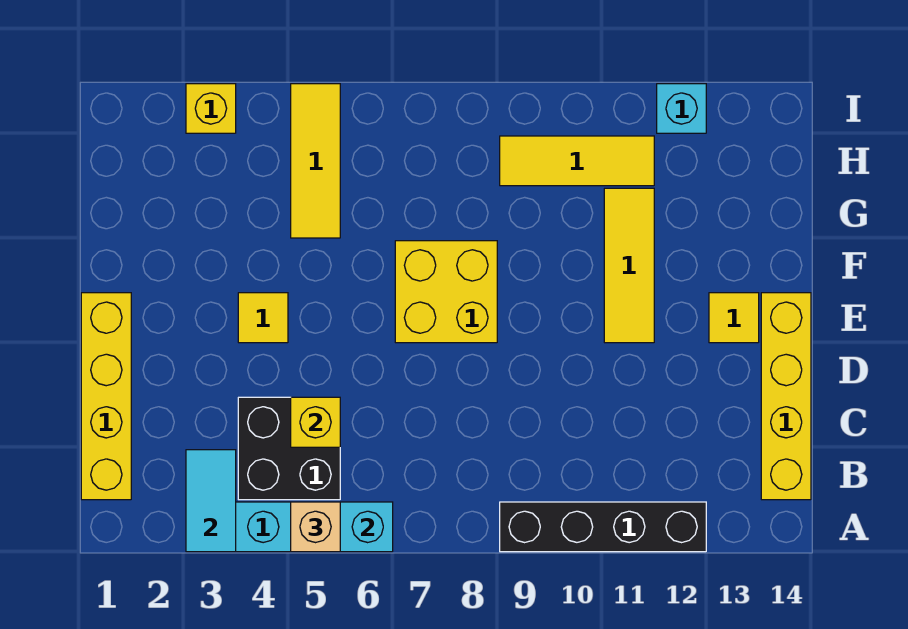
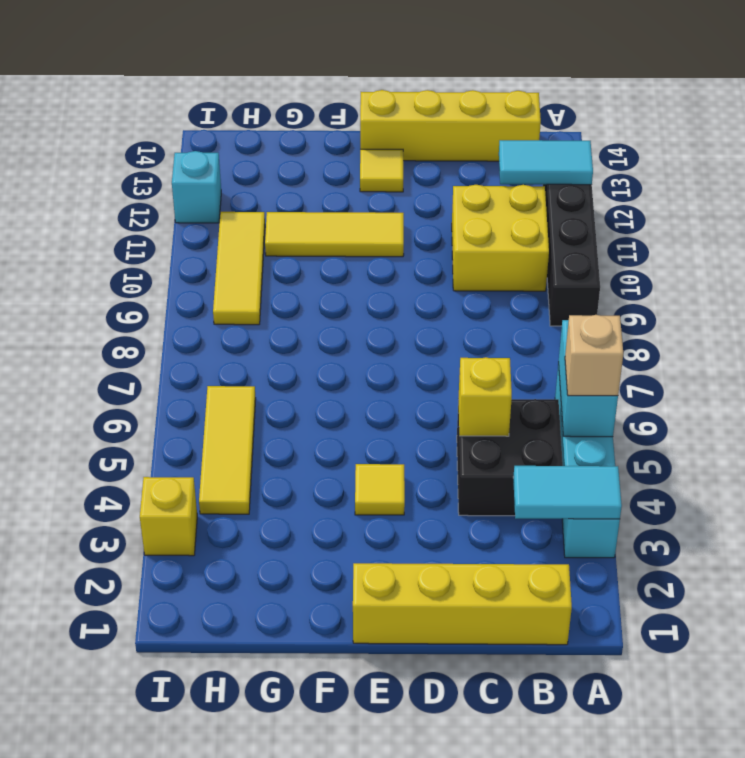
none -> cyan tile A12:B12 level 2
yellow brick E7:F8 level 1 -> yellow brick B10:C11 level 1
yellow tile G5:I5 level 1 -> yellow tile H4:H6 level 1

